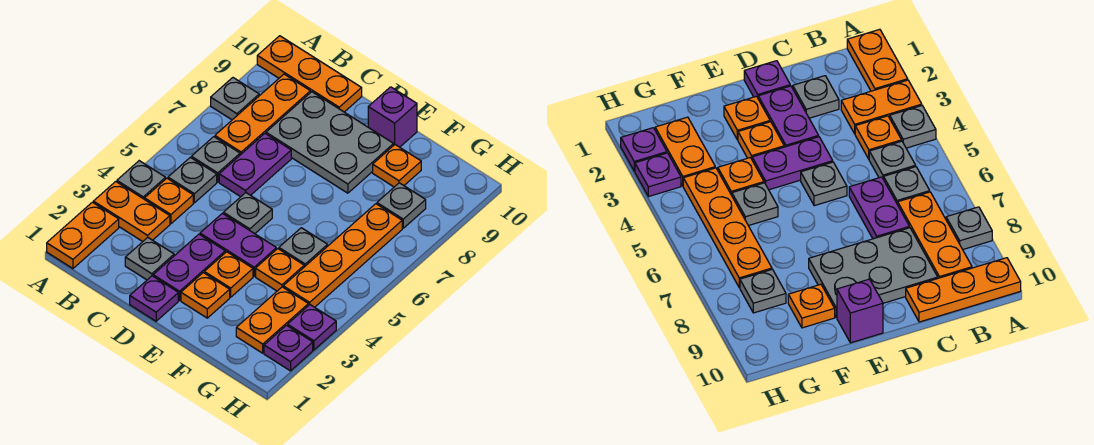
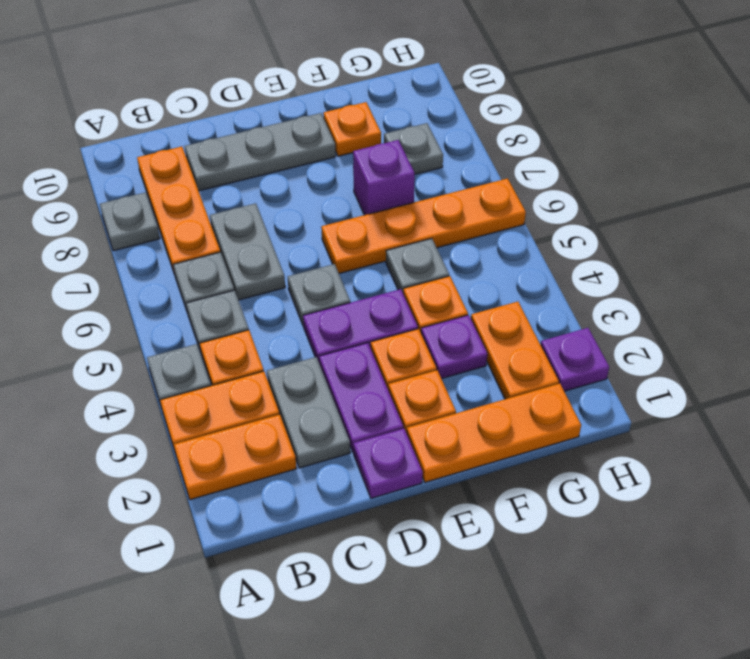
orange plate A1:A2 level 1 -> orange plate A2:B2 level 1
orange plate A10:C10 level 1 -> orange plate E1:G1 level 1
grey plate C2 level 1 -> grey plate C2:C3 level 1
purple plate C6:C7 level 1 -> grey plate C6:C7 level 1
grey plate C8:E9 level 1 -> grey plate C9:E9 level 1
purple brick E10 level 1 -> purple brick F7 level 1
orange plate G4:G7 level 1 -> orange plate E6:H6 level 1
purple plate H3 level 1 -> purple plate F3 level 1

